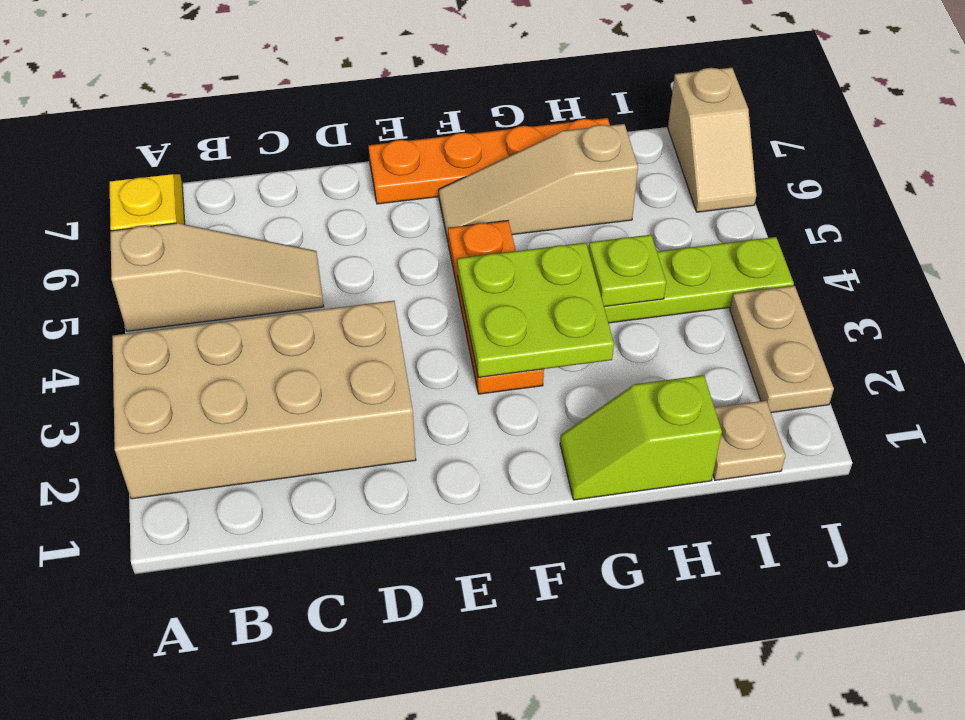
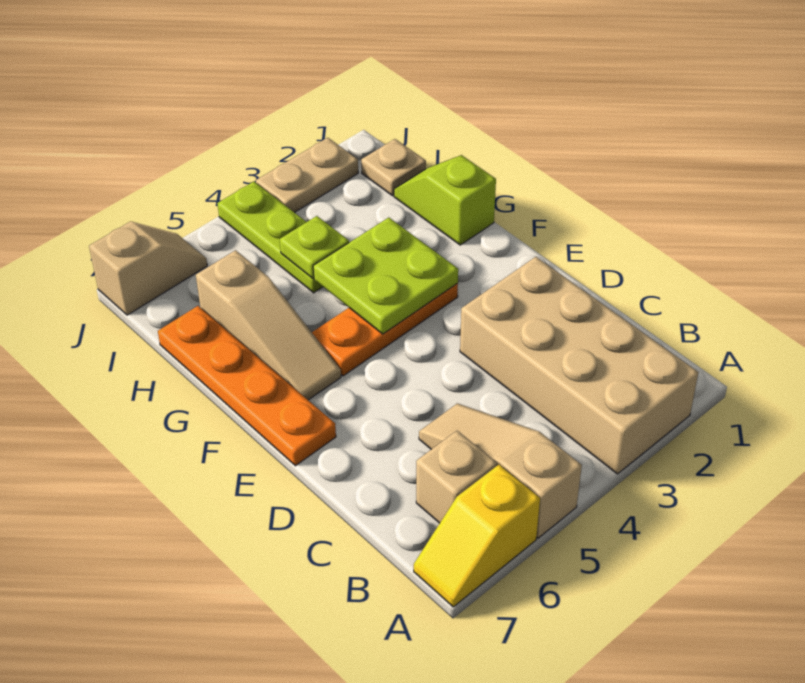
none -> tan brick B6 level 1
lime slope G1:H1 level 1 top H -> lime slope G1:H1 level 1 top G

